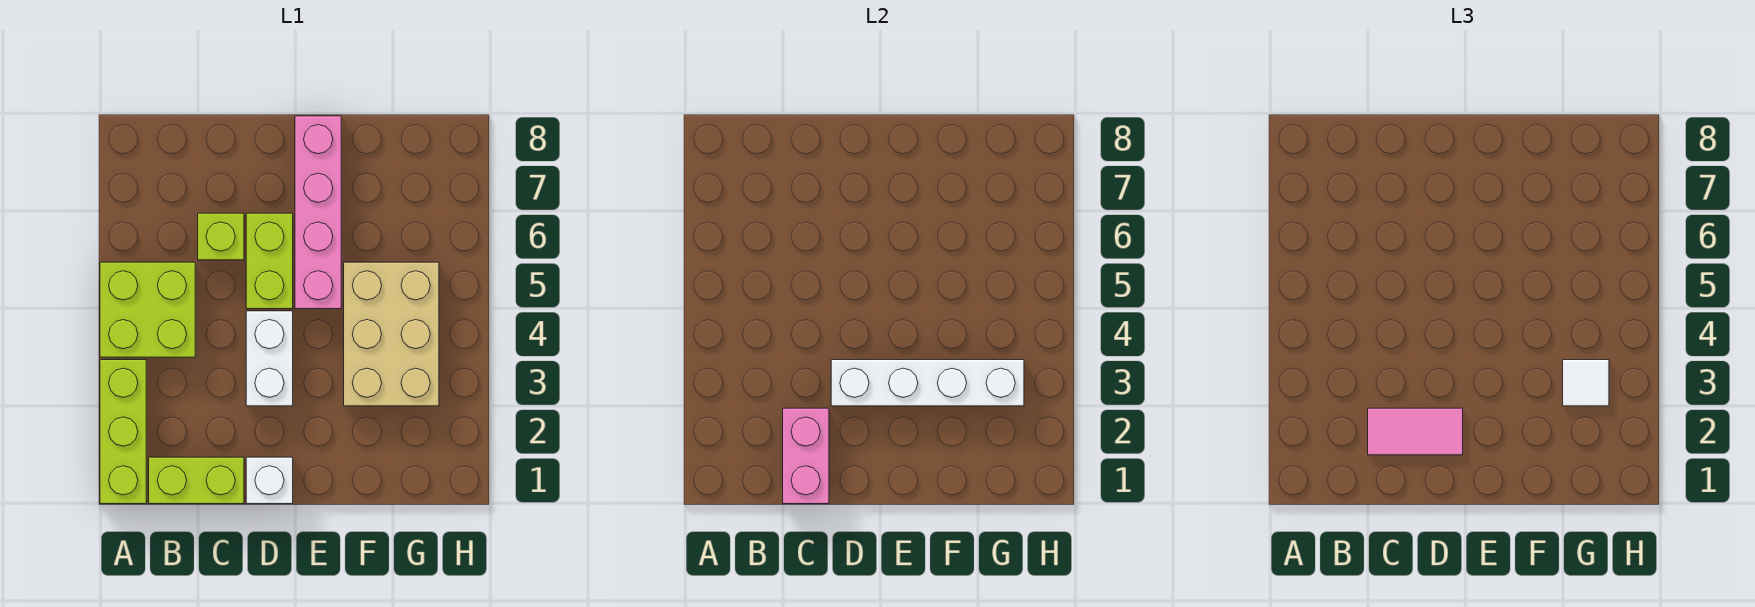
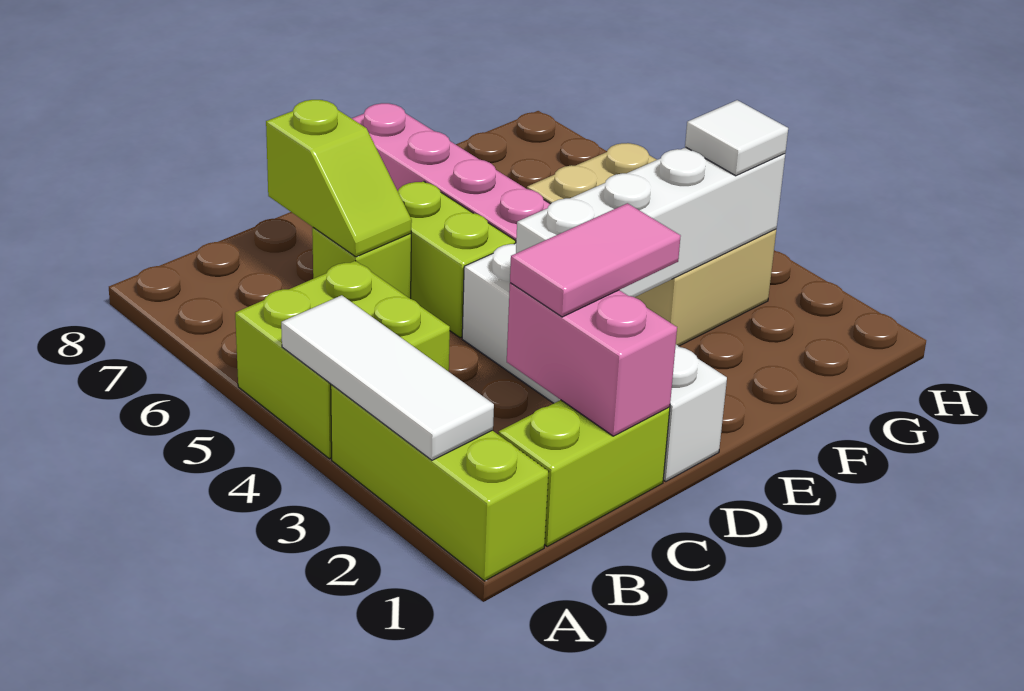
none -> white tile A2:A4 level 2
none -> lime slope C6:C7 level 2 top 7

